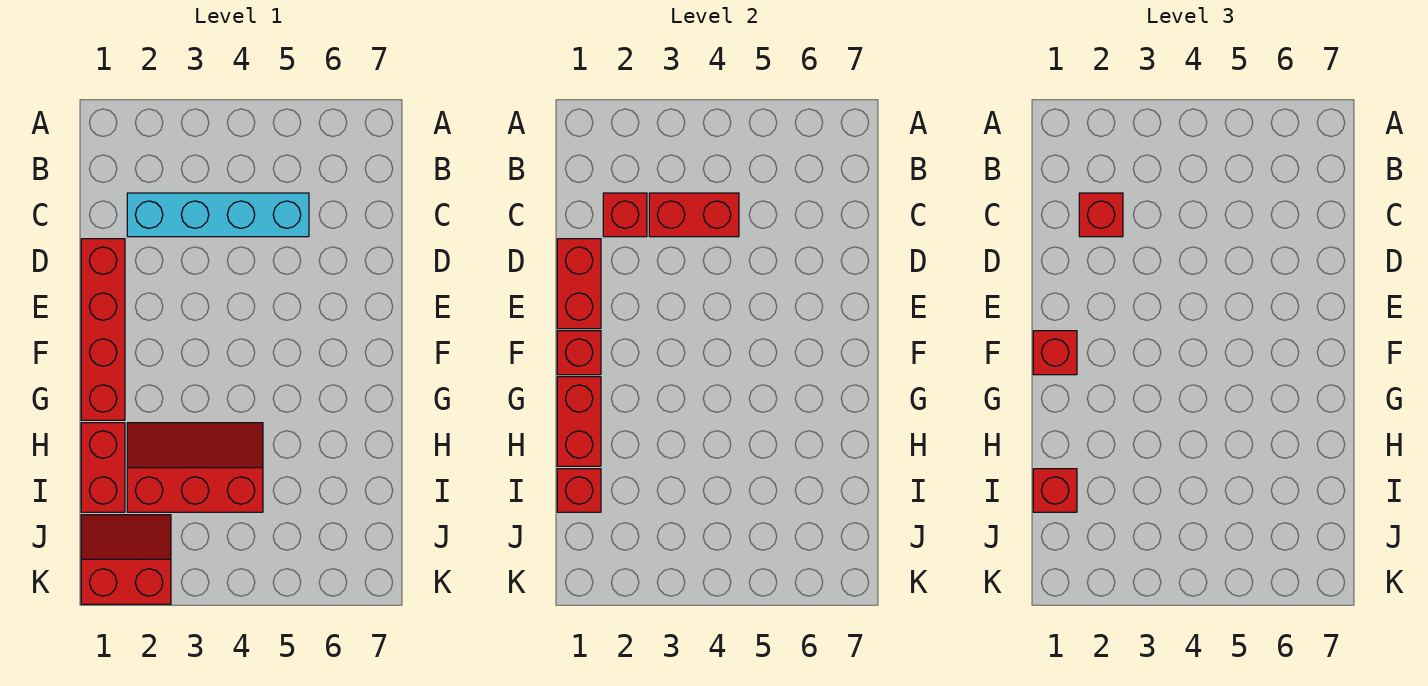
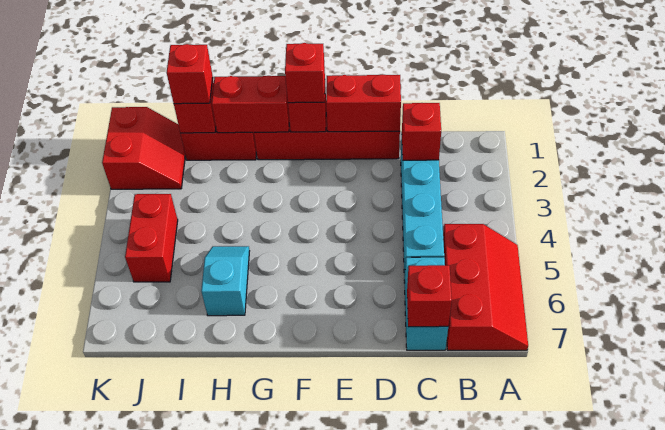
red brick C2 level 3 -> red brick C7 level 2
red brick C3:C4 level 2 -> red brick J4:J5 level 1
none -> cyan brick C6:C7 level 1
red slope H2:I4 level 1 top I -> red slope A5:B7 level 1 top B
none -> cyan slope H5:H6 level 1 top 6

